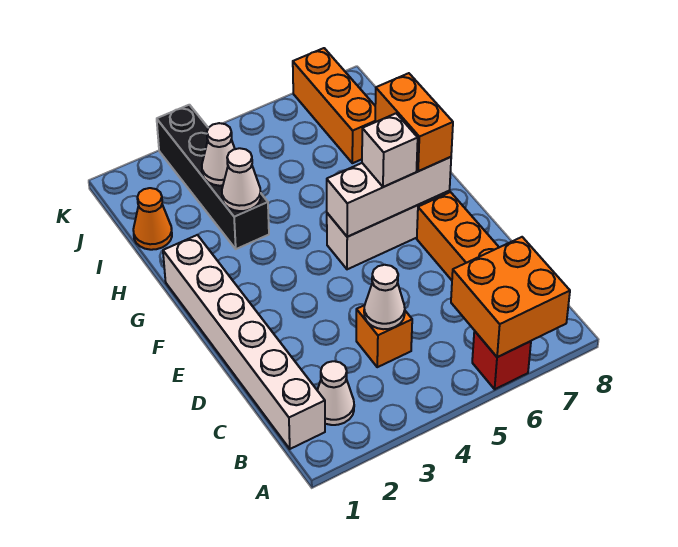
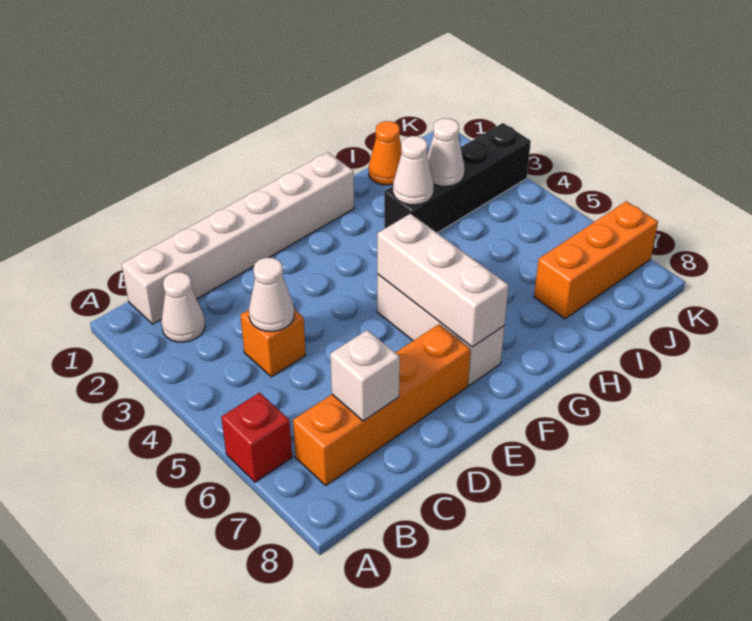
orange brick A6:B7 level 2 -> none
white brick F6 level 3 -> white brick C7 level 2
orange brick F7:G7 level 3 -> none

